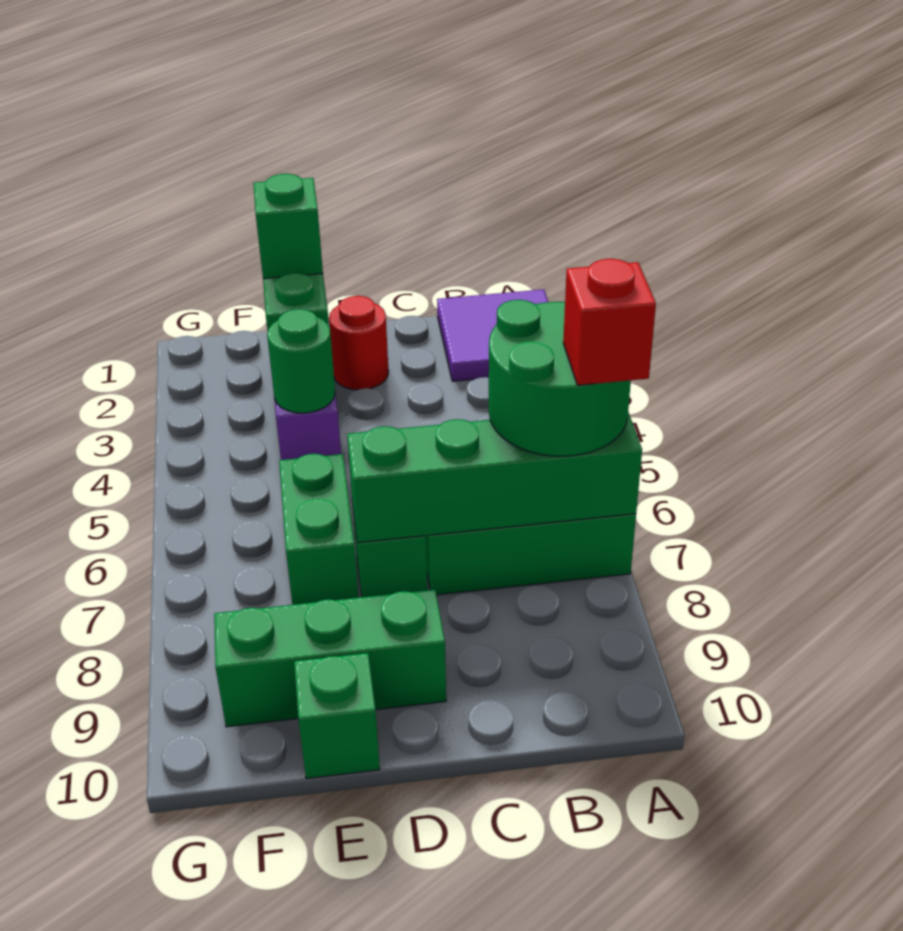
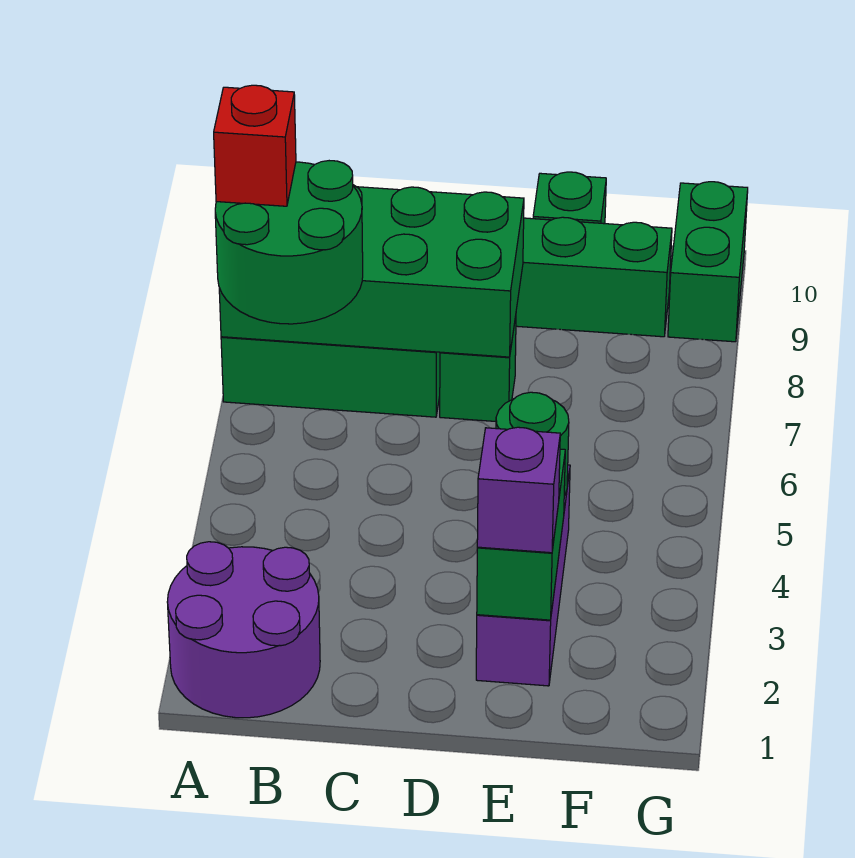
purple tile A1:B2 level 1 -> purple round brick A1:B2 level 1
green brick A7:D7 level 2 -> green brick A7:D8 level 2
red round brick D2 level 1 -> none
green brick E2 level 3 -> purple brick E2 level 3
green brick E6:E7 level 1 -> green brick G9:G10 level 1

